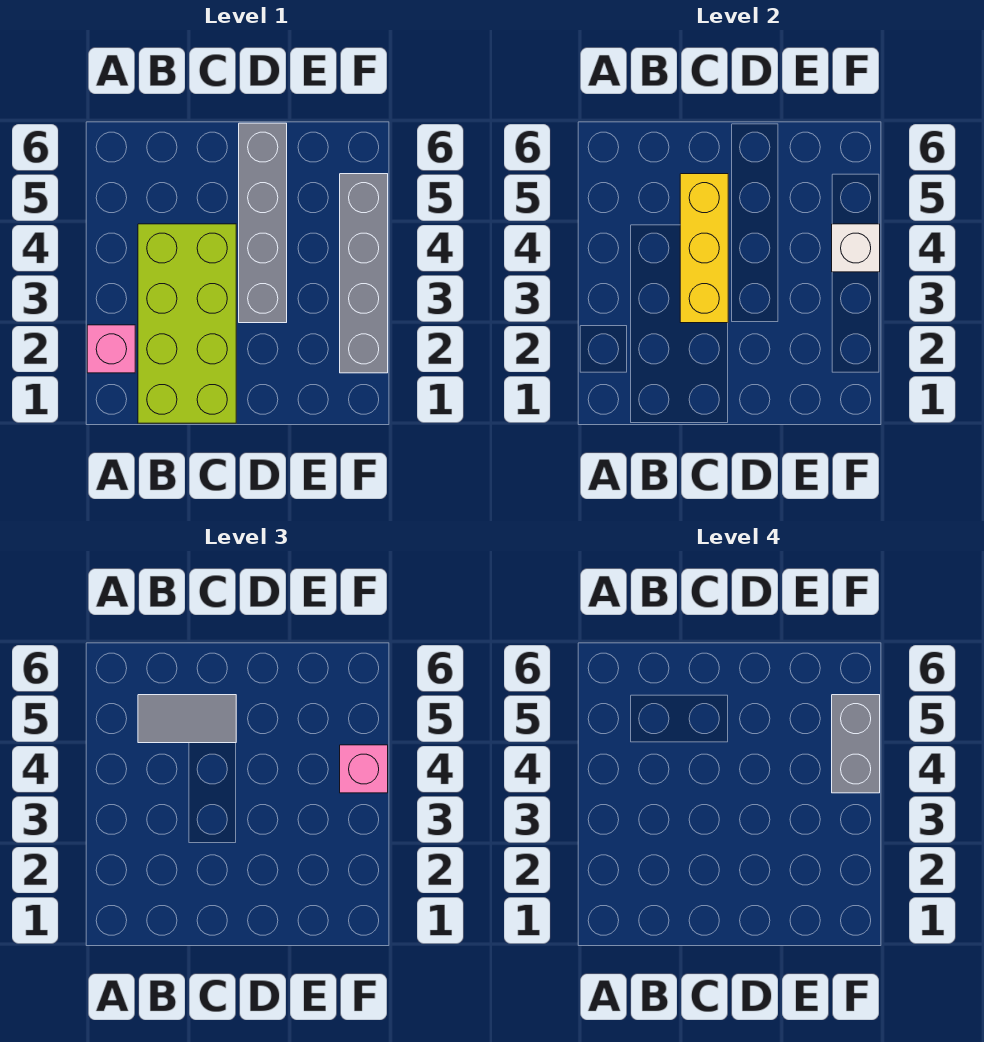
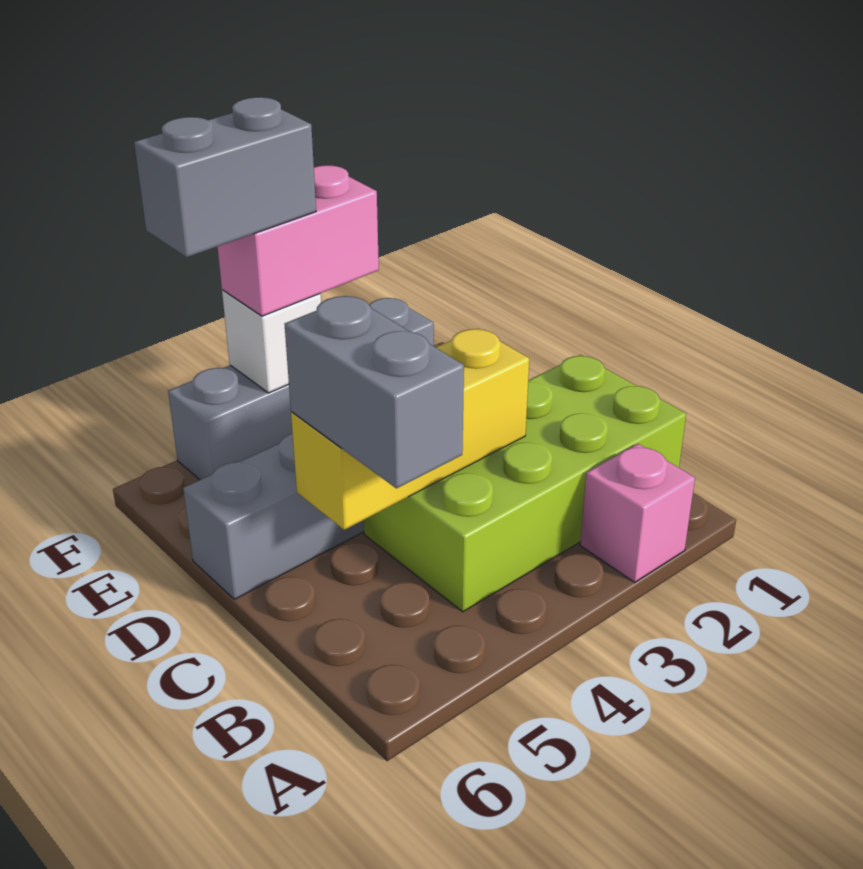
grey tile B5:C5 level 3 -> grey brick B5:C5 level 3
pink brick F4 level 3 -> pink brick F3:F4 level 3

